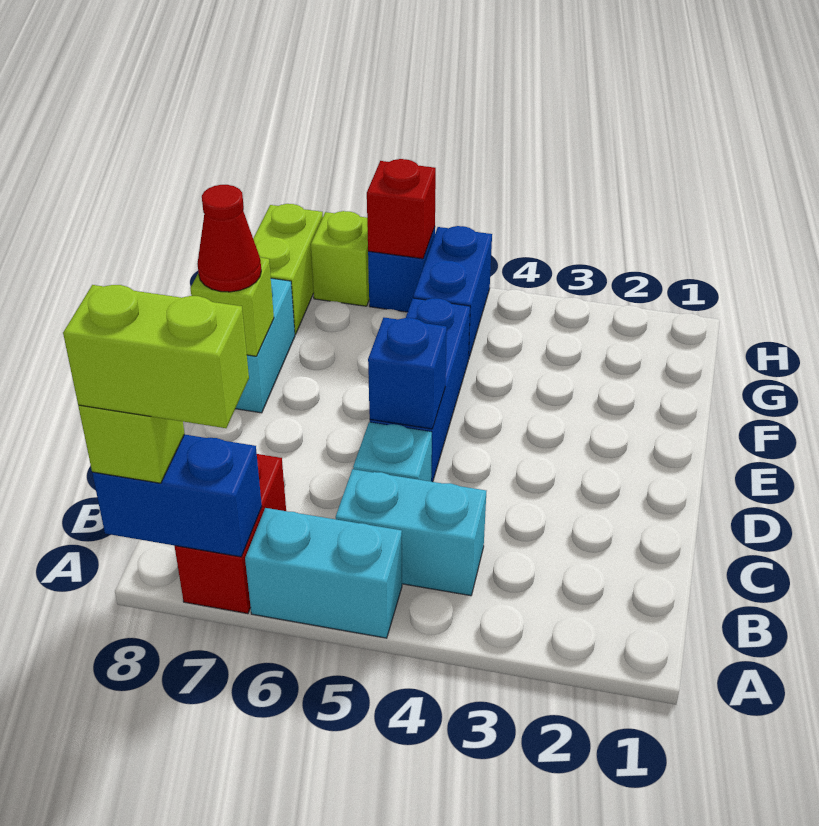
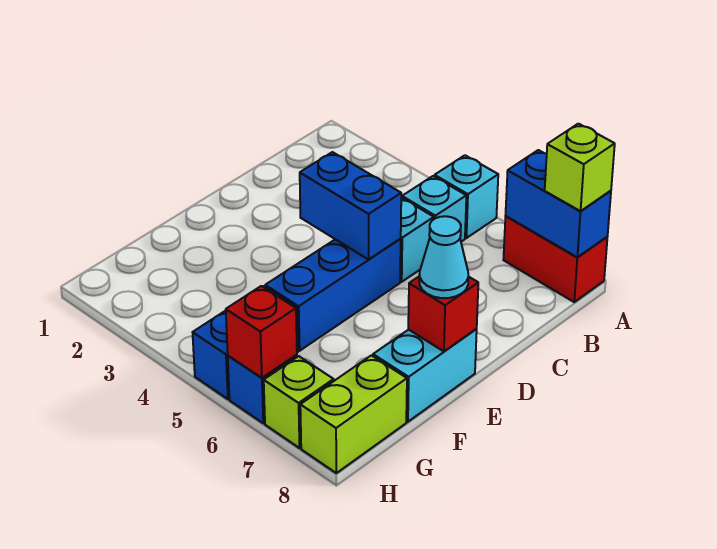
cyan brick A5:A6 level 1 -> cyan brick A5 level 1
red brick A7:B7 level 1 -> red brick A7:A8 level 1
lime brick A7:A8 level 4 -> none
cyan brick B4:B5 level 1 -> cyan brick B5 level 1
blue brick D5 level 2 -> blue brick D4:D5 level 2
lime brick E8 level 2 -> red brick E8 level 2
red cone E8 level 3 -> cyan cone E8 level 3

